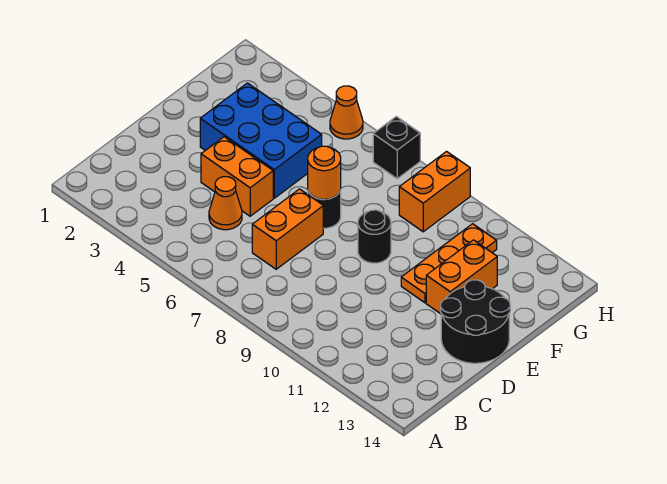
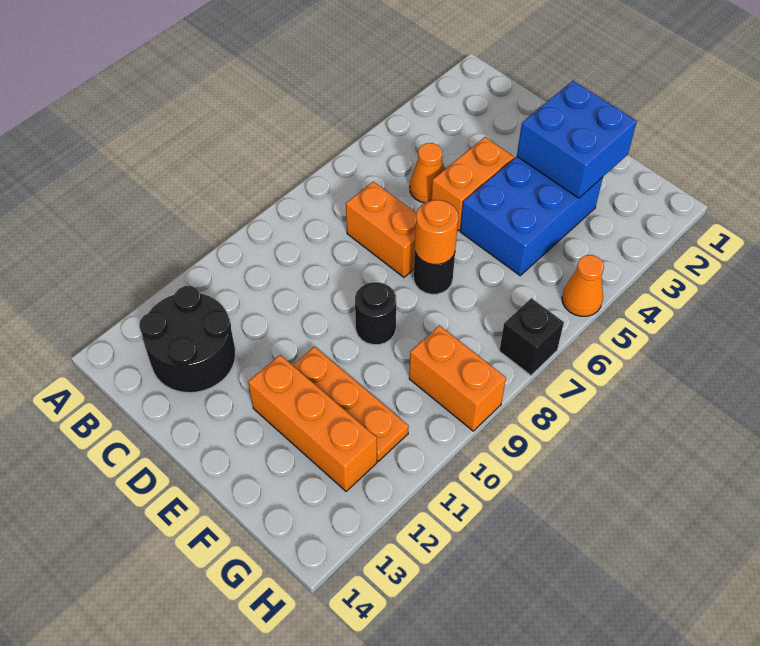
black round brick D13:E14 level 1 -> black round brick B12:C13 level 1
none -> blue brick E2:F3 level 2
orange brick E12:F12 level 1 -> orange brick E12:G12 level 1

